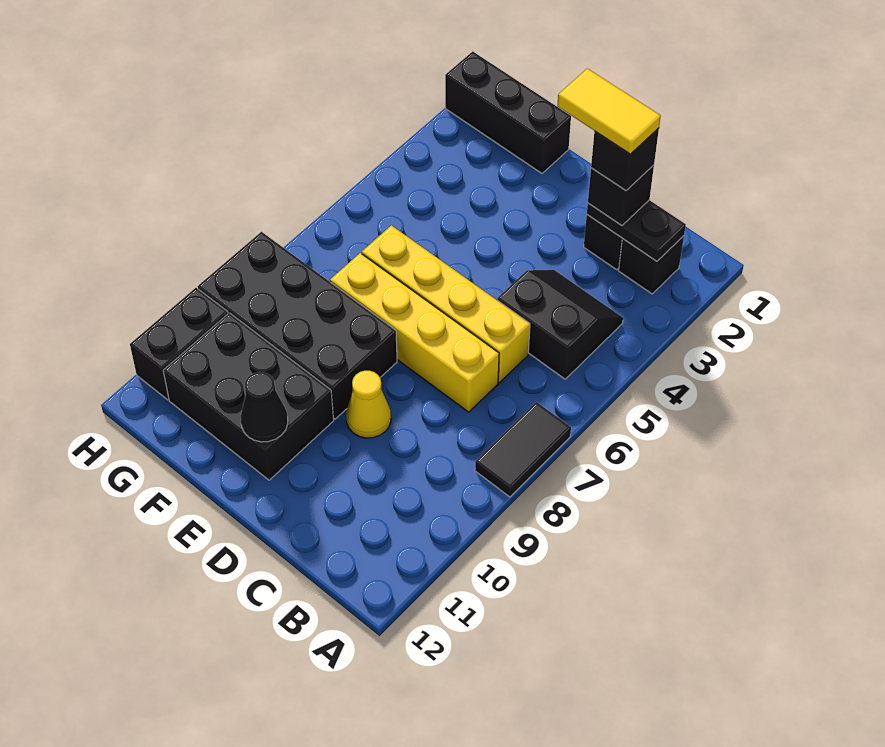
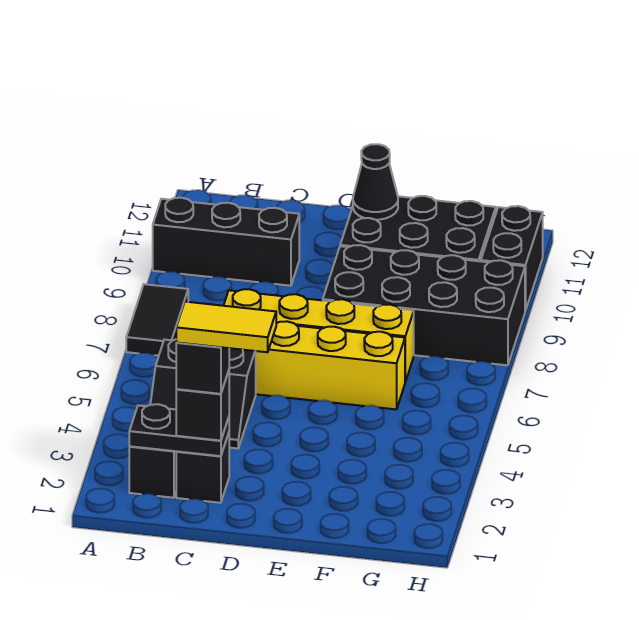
yellow cone D9 level 1 -> none
black brick F1:H1 level 1 -> black brick A10:C10 level 1

